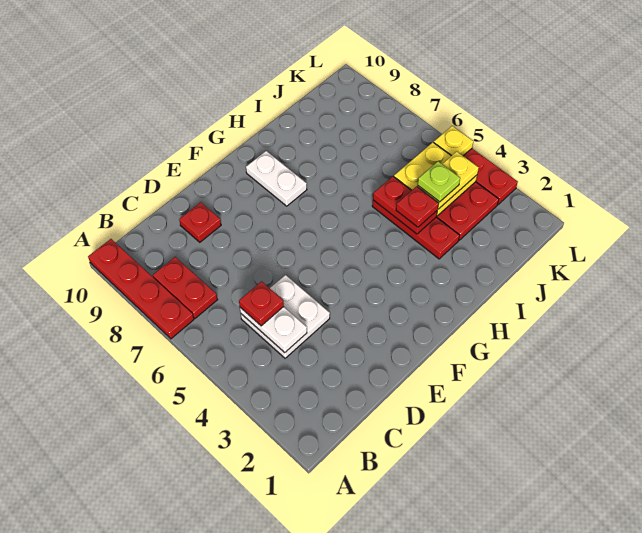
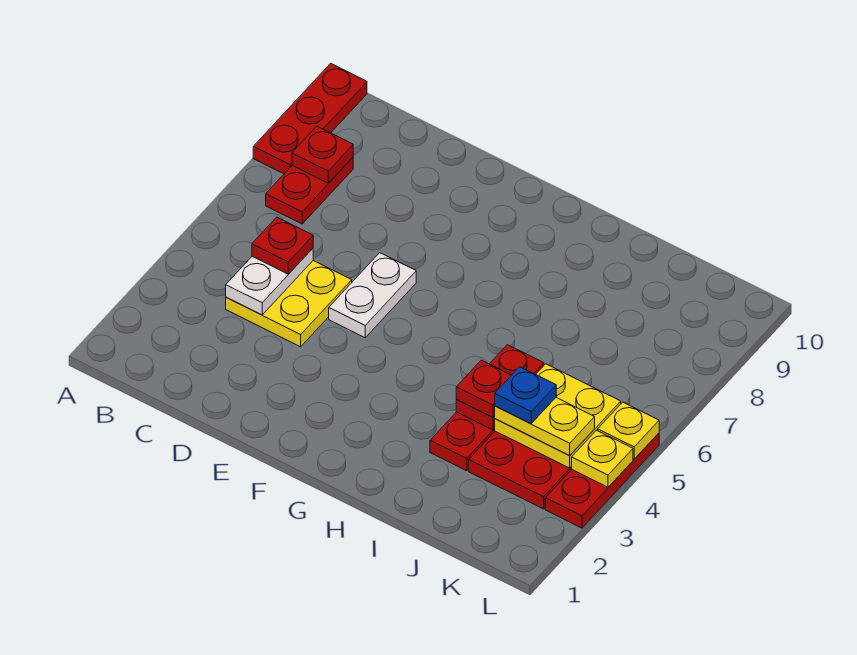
red plate A7:A10 level 1 -> red plate A8:A10 level 1
white plate C4:D5 level 1 -> yellow plate C4:D5 level 1
red plate D9 level 1 -> red plate B8 level 2
white plate G8:G9 level 1 -> white plate E5:E6 level 1
lime plate J4 level 4 -> blue plate J4 level 4
none -> yellow plate L4 level 2

